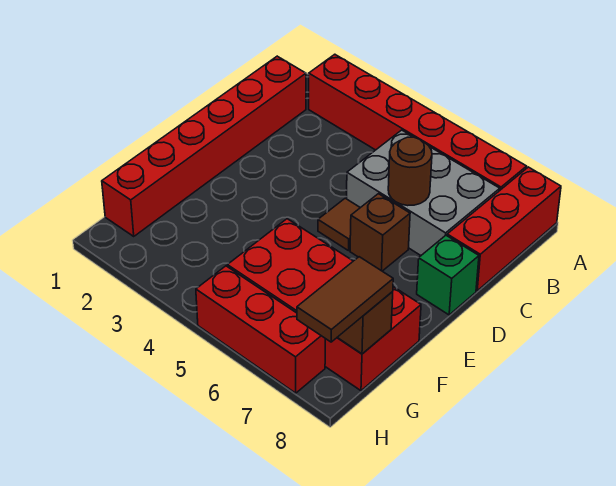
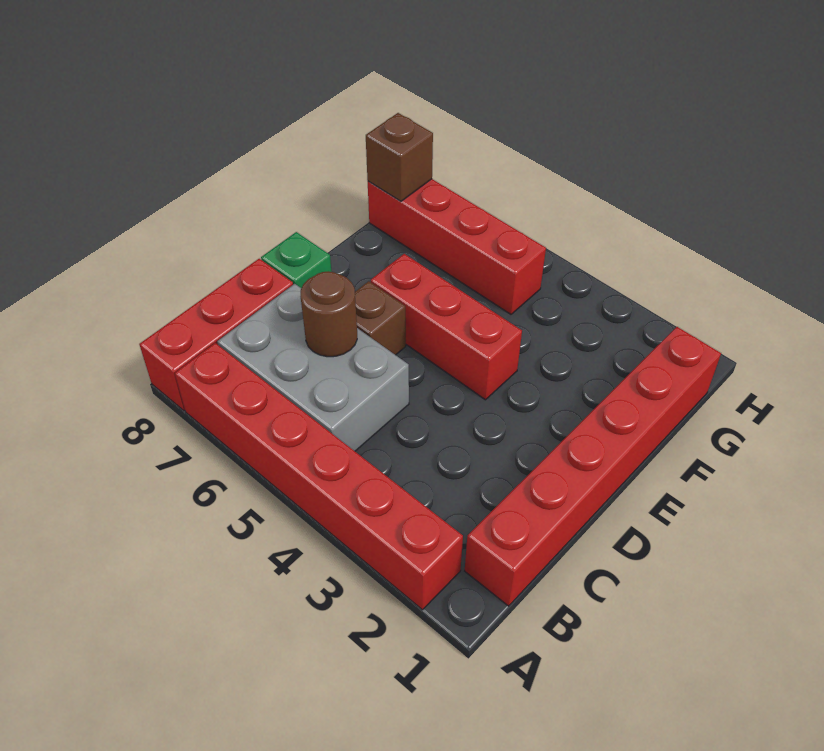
brown tile D5 level 1 -> none
red brick F5:G8 level 1 -> red brick G5:G8 level 1
brown tile G8:H8 level 3 -> none
red brick H5:H7 level 1 -> red brick E4:E6 level 1

